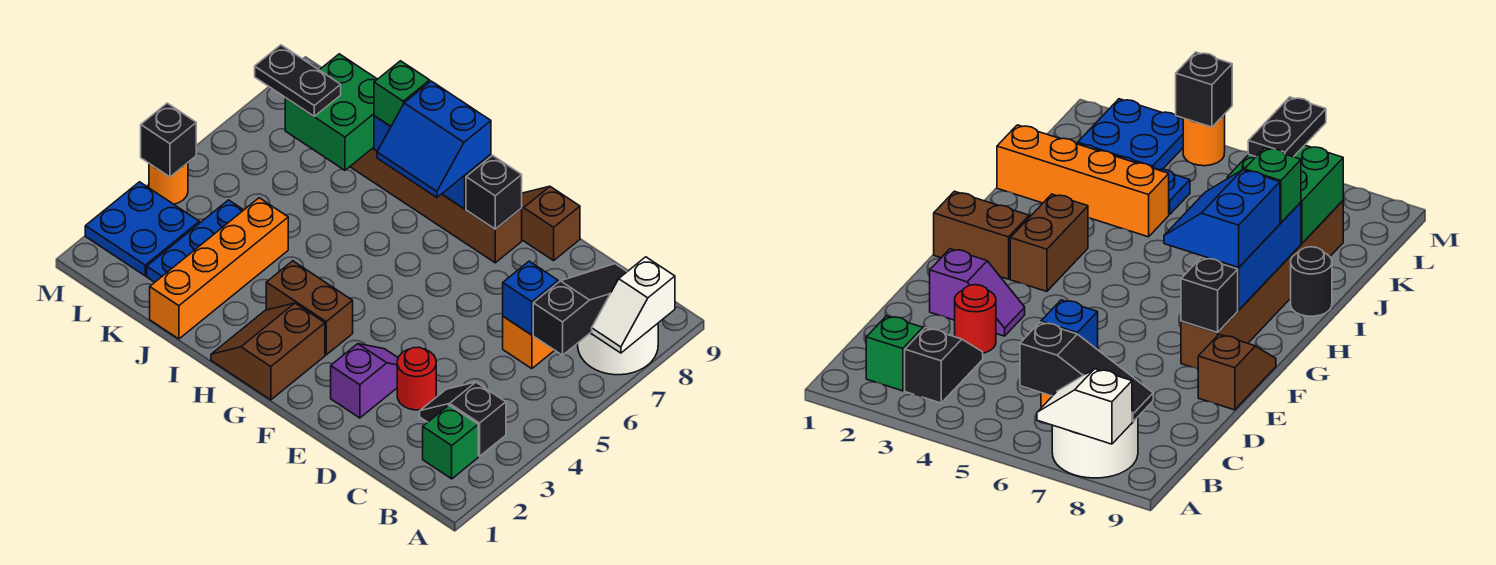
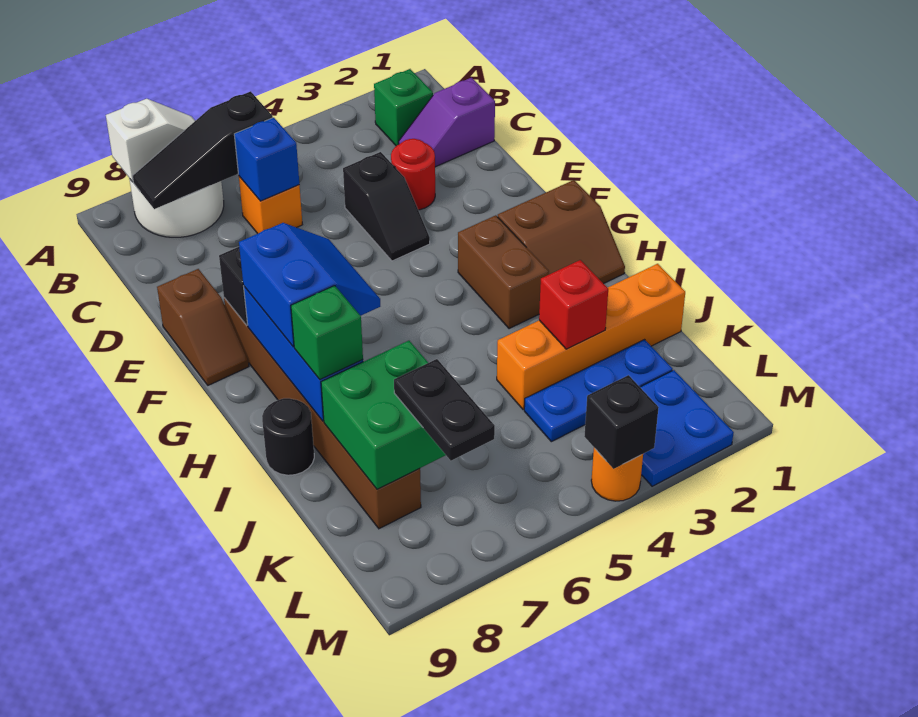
black slope B3:C3 level 1 top B -> black slope D4:E4 level 1 top D
purple slope E2:E3 level 1 top 2 -> purple slope C1:C2 level 1 top 1
none -> red brick J3 level 2

